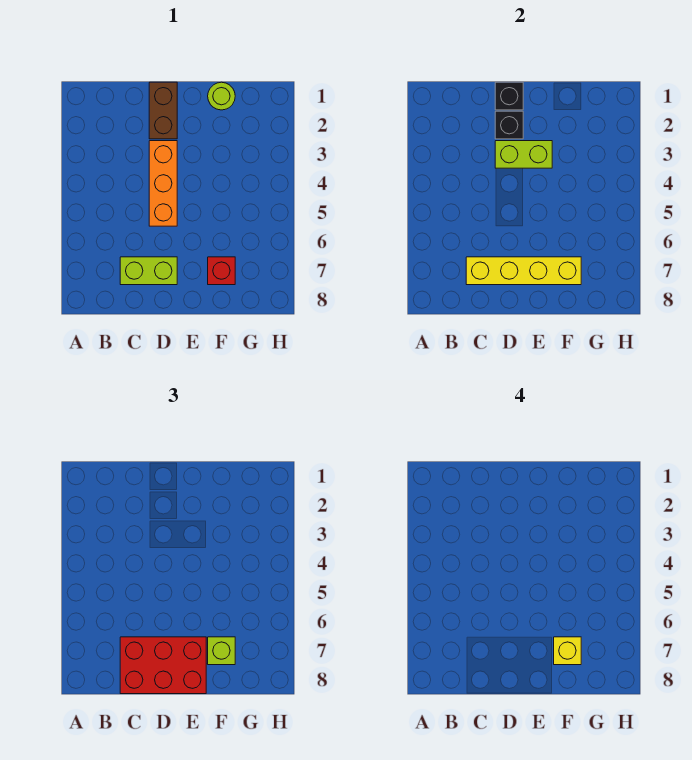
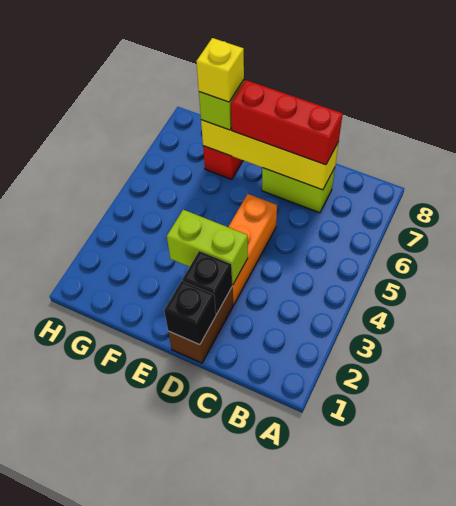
red brick C7:E8 level 3 -> red brick C7:E7 level 3
lime round brick F1 level 1 -> none

